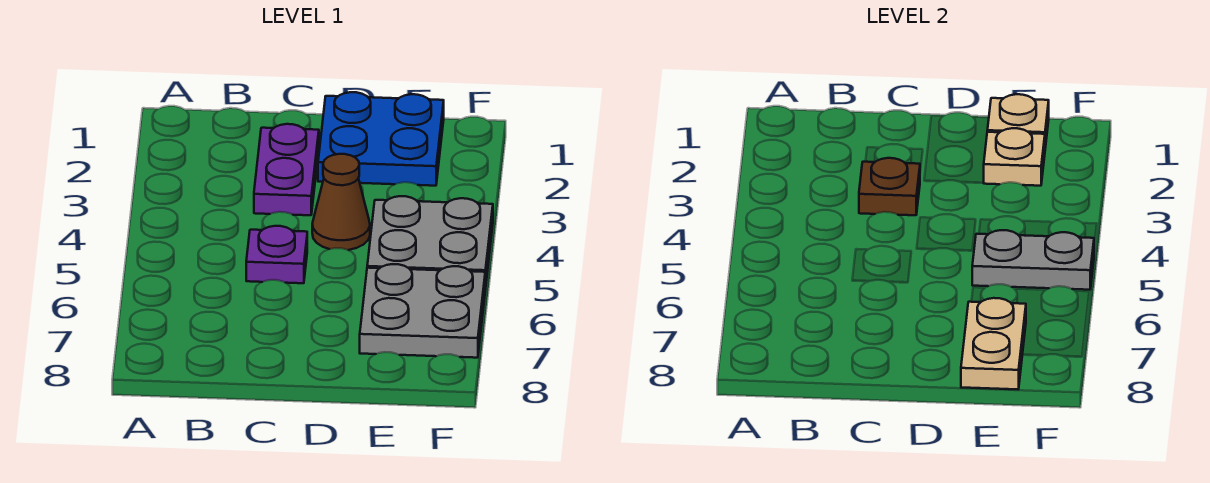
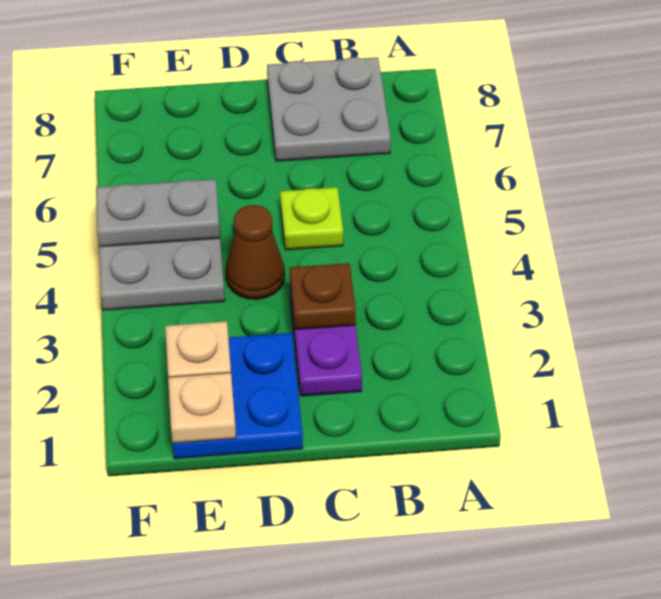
purple plate C5 level 1 -> lime plate C5 level 1
grey plate E6:F7 level 1 -> grey plate B7:C8 level 1
tan plate E7:E8 level 2 -> none

